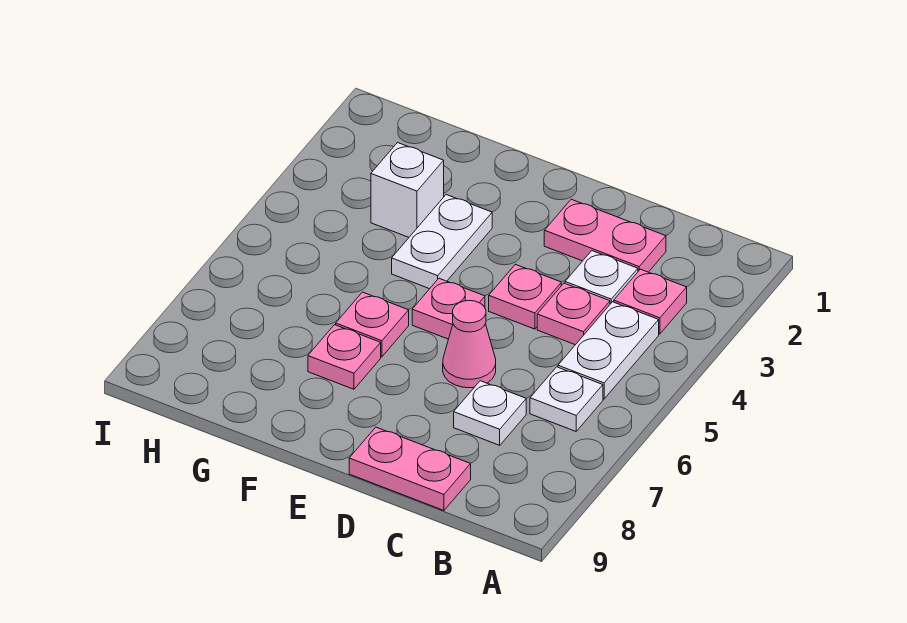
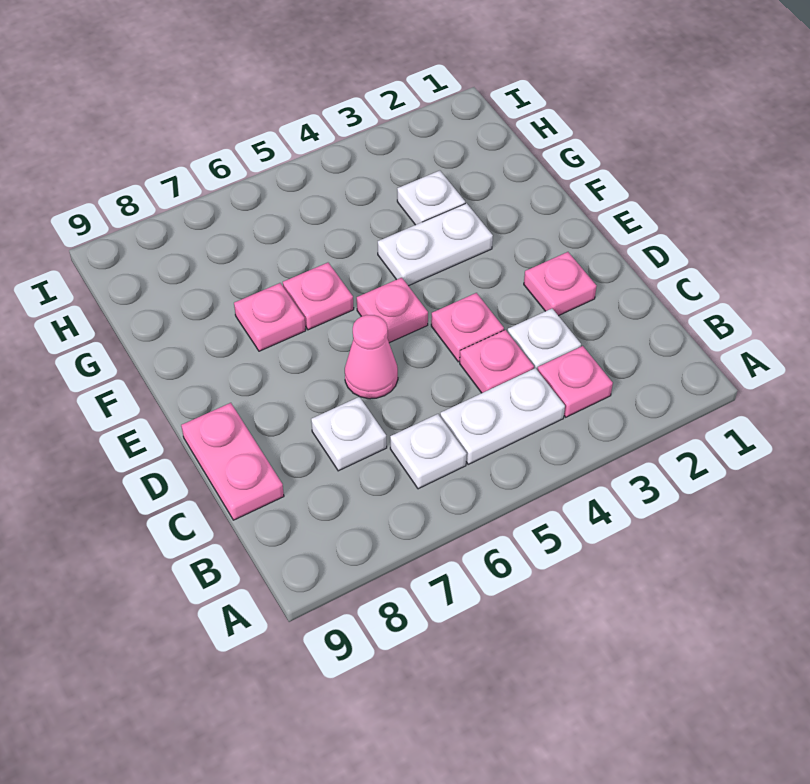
pink plate C2:D2 level 1 -> pink plate D2 level 1
white brick G3 level 1 -> white plate G3 level 1

